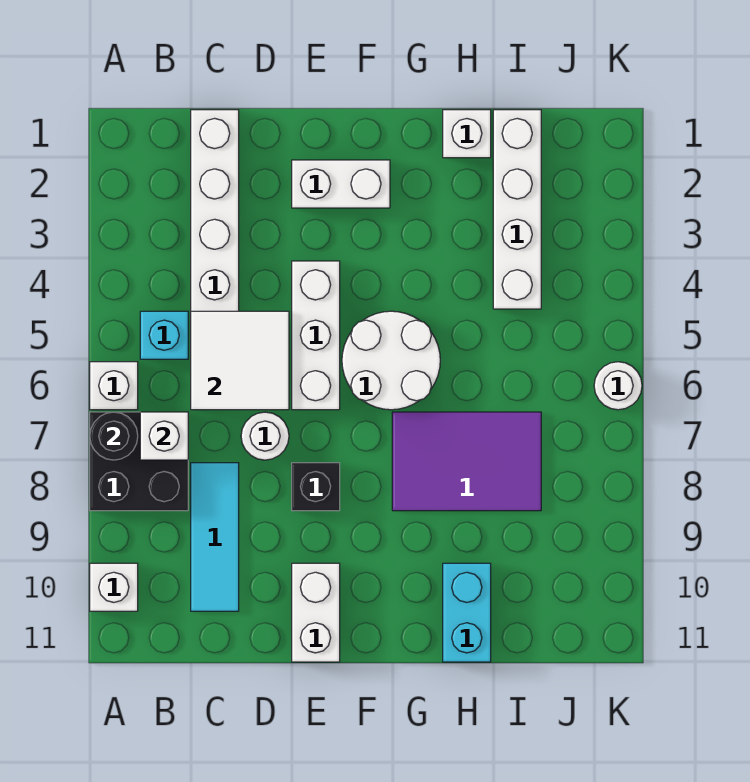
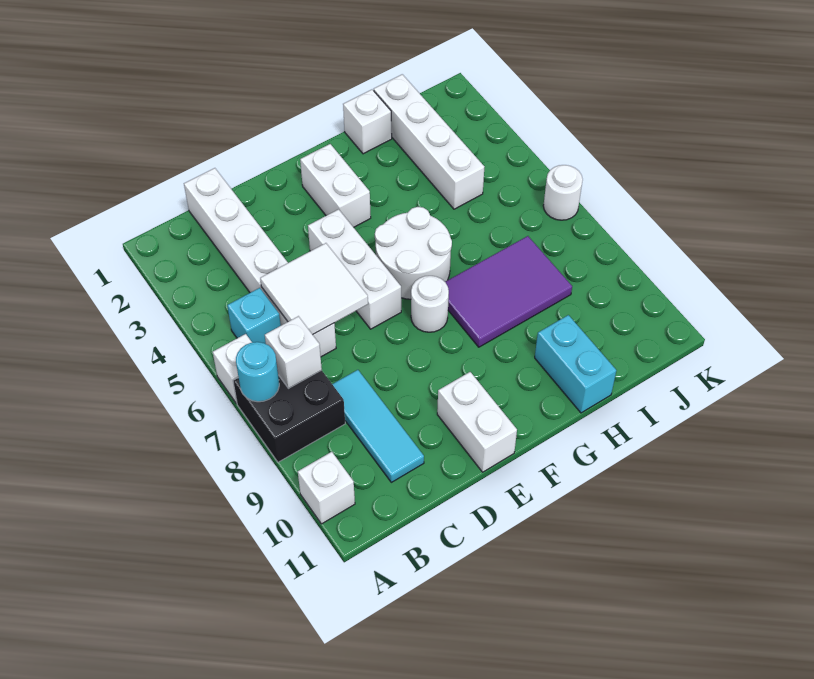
black round brick A7 level 2 -> cyan round brick A7 level 2
white round brick D7 level 1 -> white round brick F7 level 1
white brick E2:F2 level 1 -> white brick F2:F3 level 1
black brick E8 level 1 -> none

